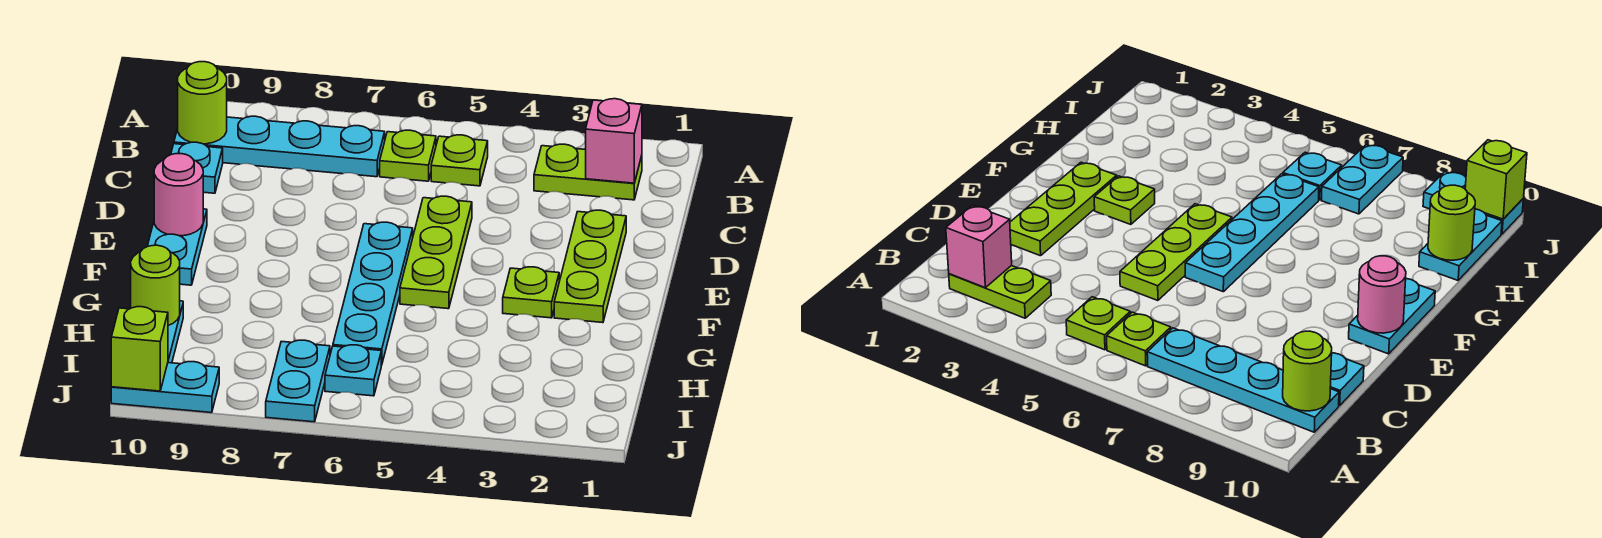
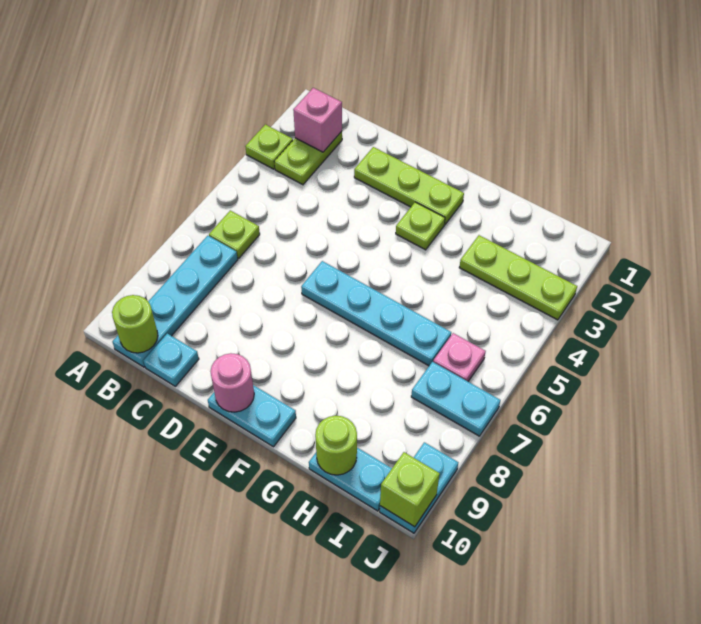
lime plate B5 level 1 -> lime plate A3 level 1
lime plate D5:F5 level 1 -> lime plate H3:J3 level 1
cyan plate I6 level 1 -> pink plate I6 level 1

